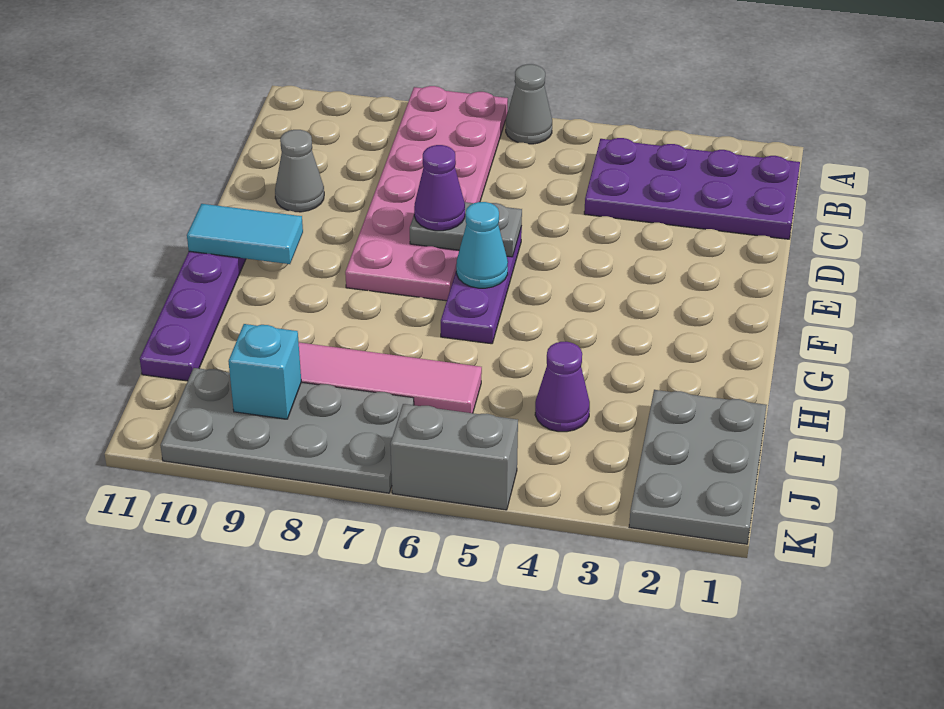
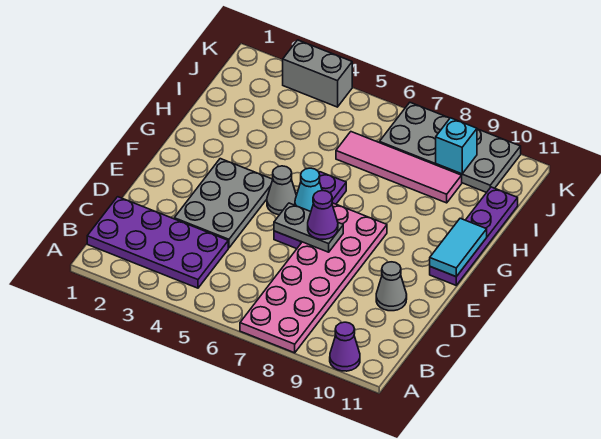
grey cone A6 level 1 -> grey cone F5 level 1
cyan tile F10:F11 level 2 -> cyan tile F11:G11 level 2
grey plate I1:K2 level 1 -> grey plate D3:F4 level 1
purple cone I4 level 1 -> purple cone A10 level 1
grey brick K5:K6 level 1 -> grey brick K3:K4 level 1

